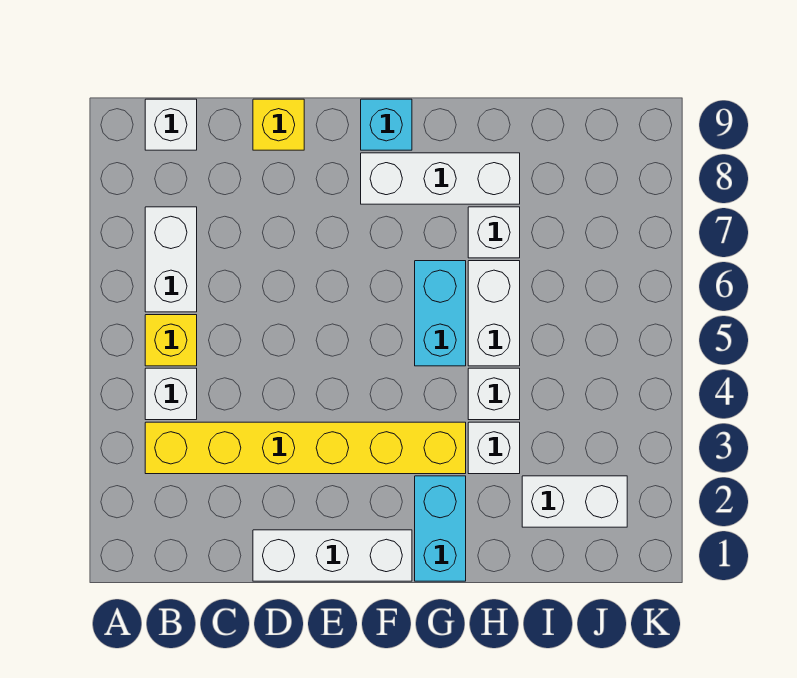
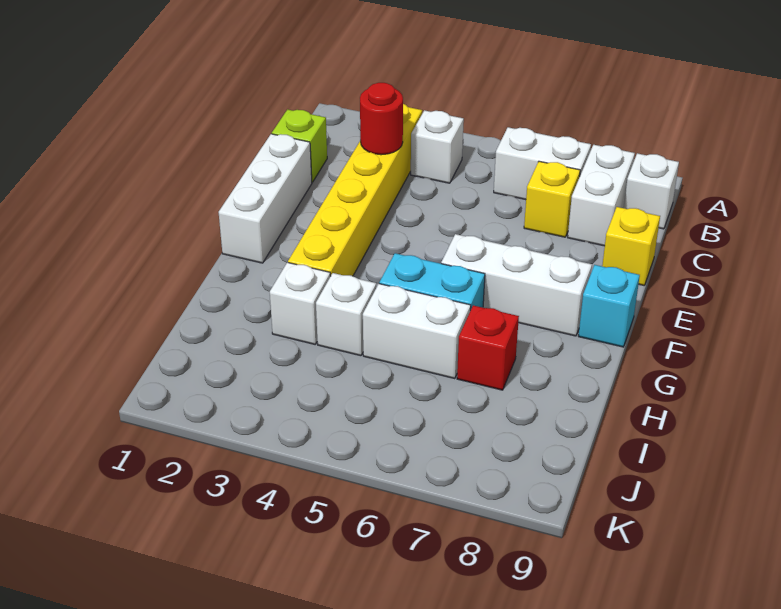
yellow brick B5 level 1 -> yellow brick C7 level 1
none -> lime brick C1 level 1
none -> red round brick C3 level 2
white brick F8:H8 level 1 -> white brick F6:F8 level 1
cyan brick G1:G2 level 1 -> none
white brick H7 level 1 -> red brick H7 level 1
white brick I2:J2 level 1 -> white brick B8:C8 level 1

